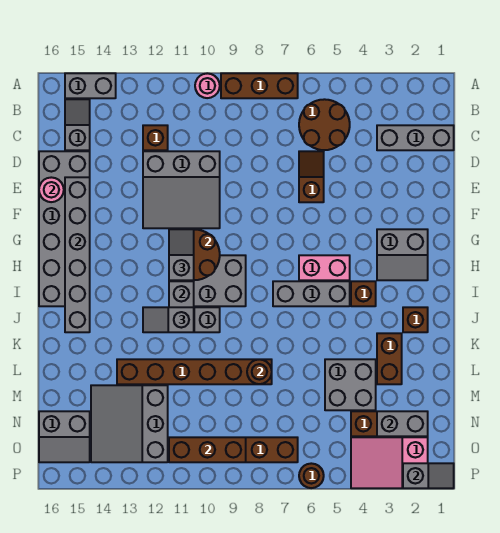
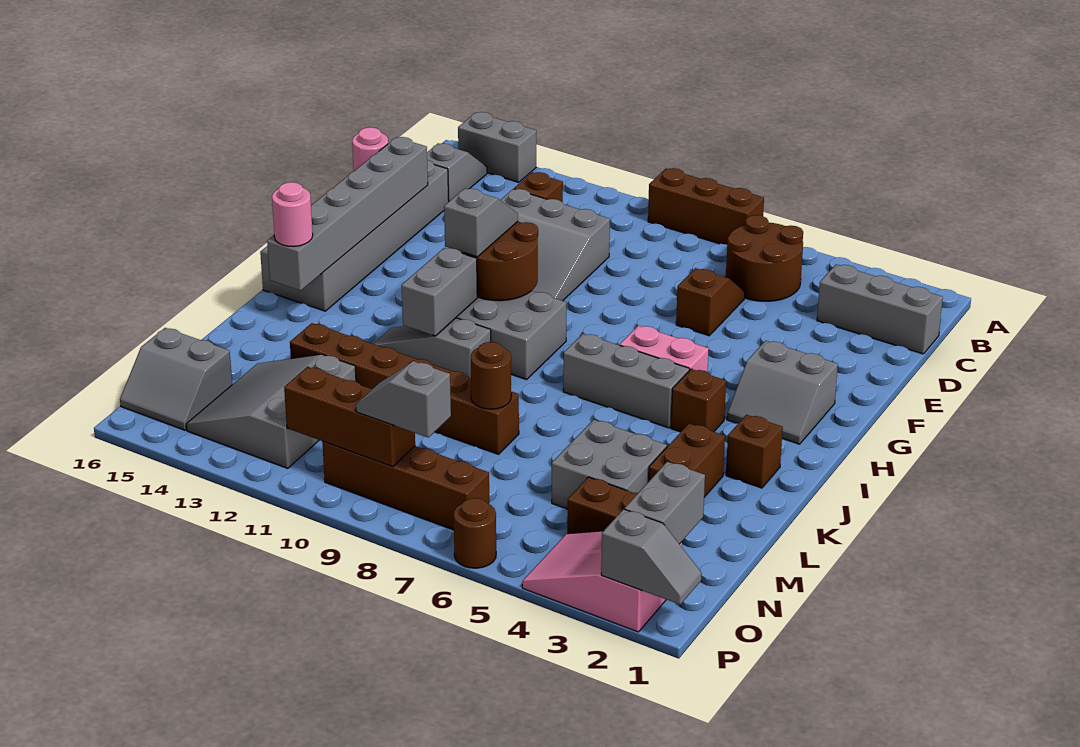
pink round brick A10 level 1 -> pink round brick J15 level 3
grey slope J11:J12 level 3 top 11 -> grey slope O8:O9 level 3 top 8
grey brick N2:N3 level 2 -> grey brick N2:O2 level 2

